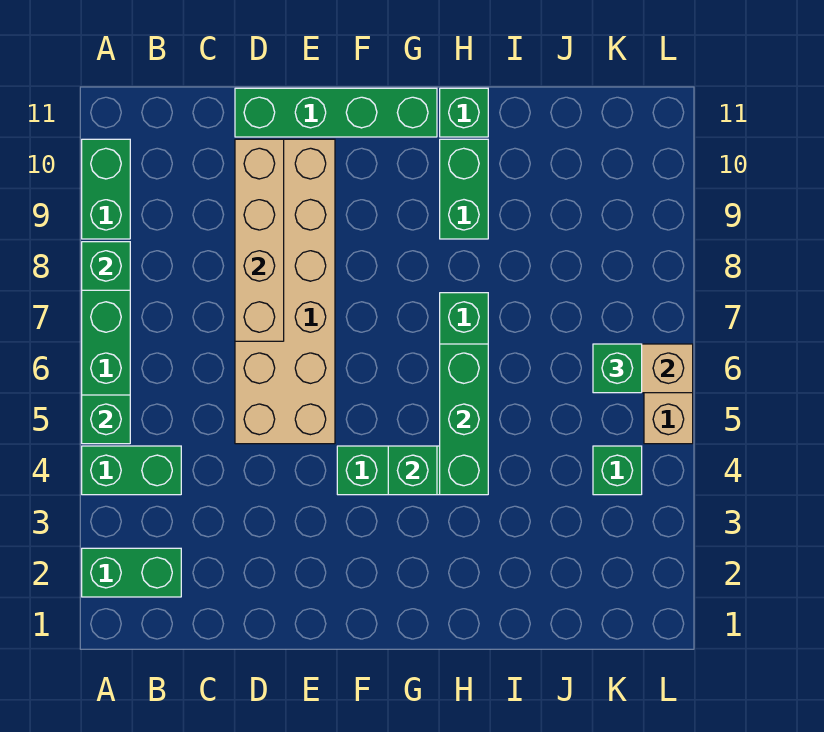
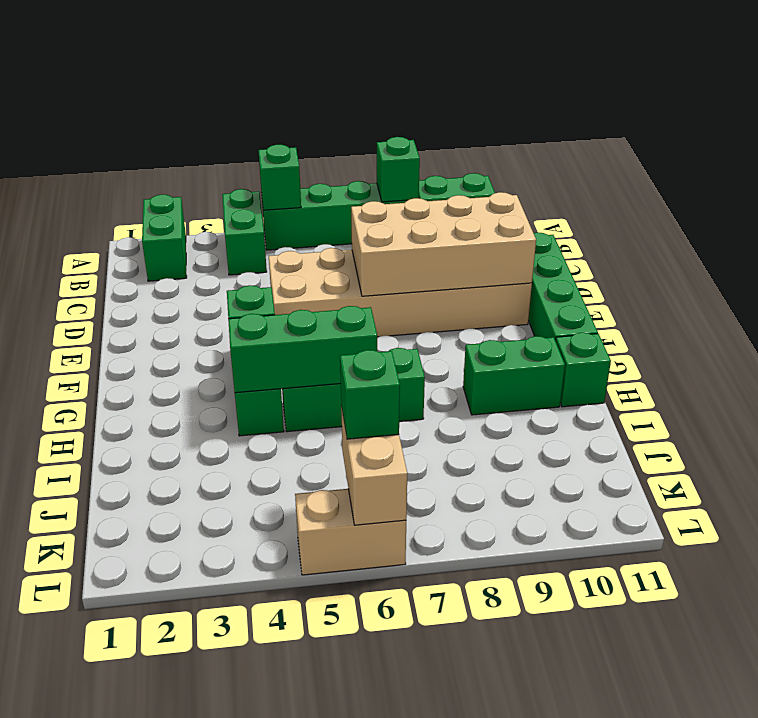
tan brick D7:D10 level 2 -> tan brick D7:E10 level 2
green brick K4 level 1 -> none

